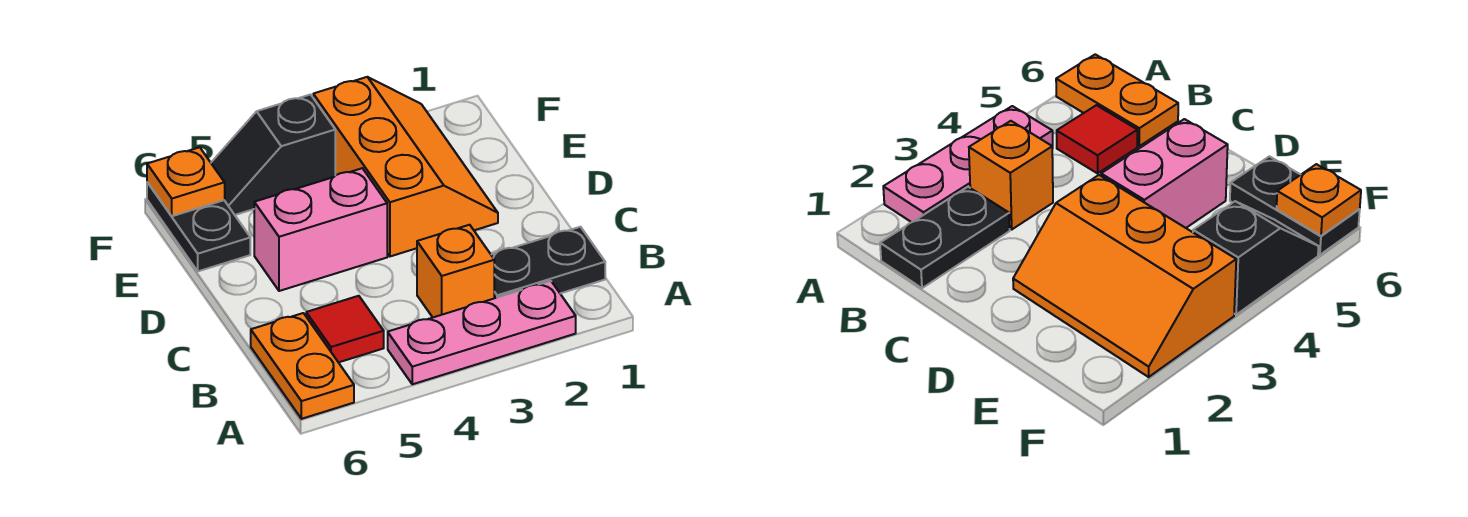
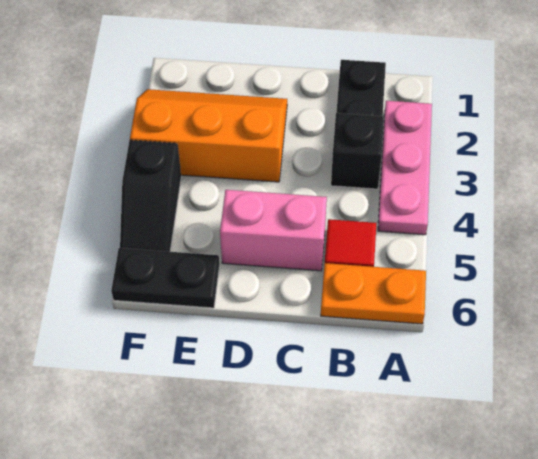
orange brick B3 level 1 -> black brick B3 level 1
pink brick D4:D5 level 1 -> pink brick C5:D5 level 1
orange plate F6 level 2 -> none

